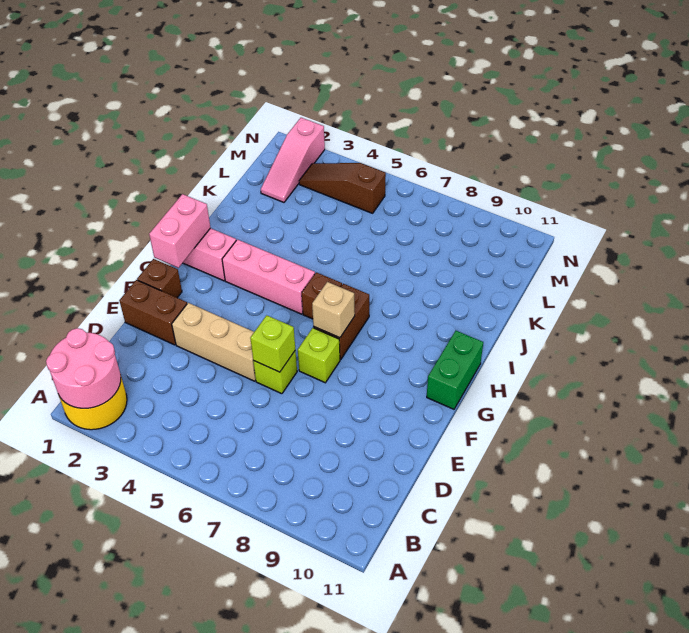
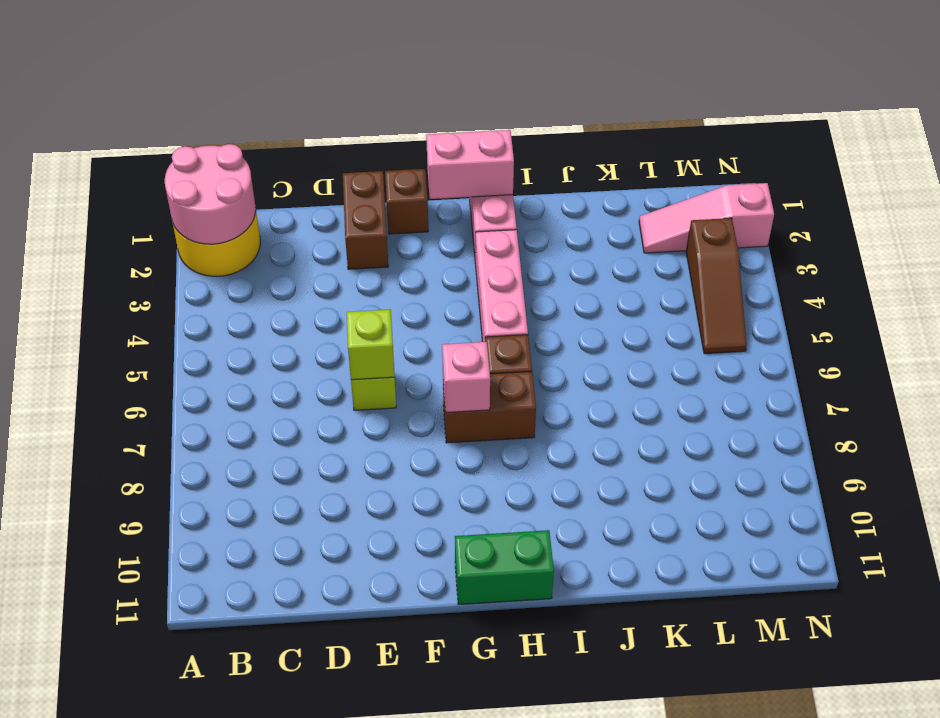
tan brick E3:E5 level 1 -> none
lime brick F7 level 1 -> none
tan brick G7 level 2 -> pink brick G7 level 2
brown slope M3:M5 level 1 top 5 -> brown slope M3:M5 level 1 top 3

